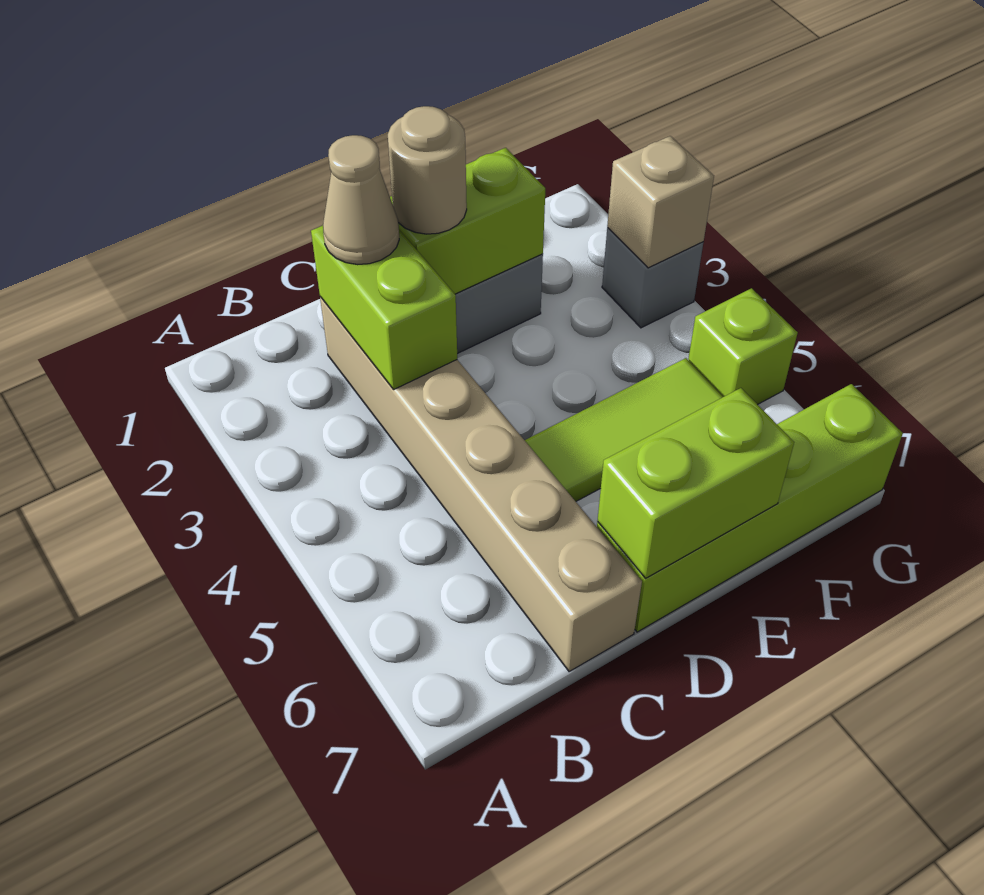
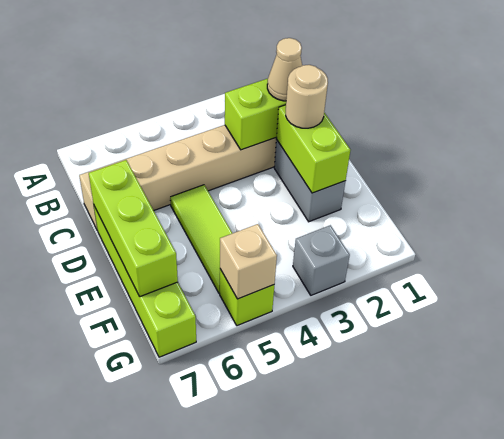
lime brick D7:E7 level 2 -> lime brick D7:F7 level 2
tan brick G3 level 2 -> tan brick G5 level 2

